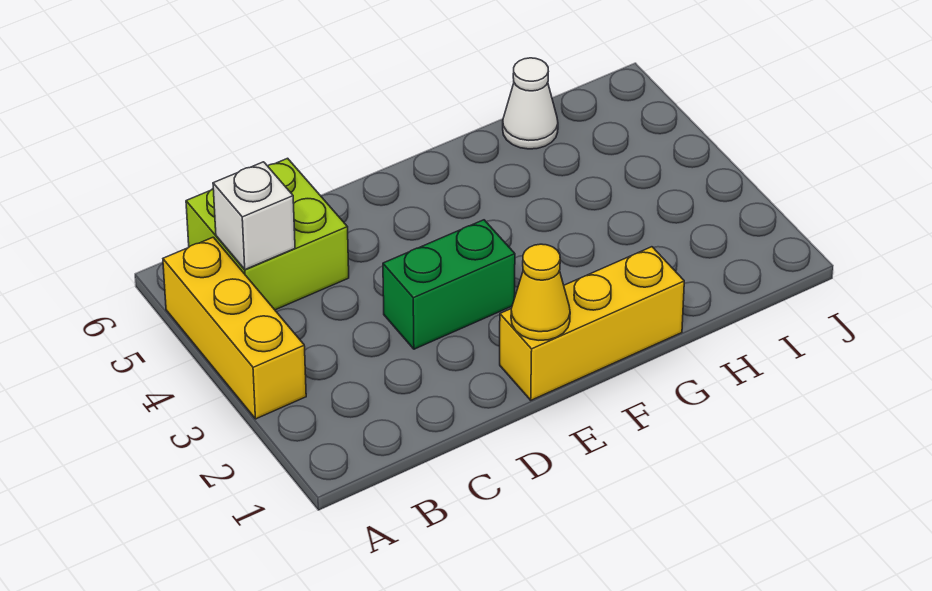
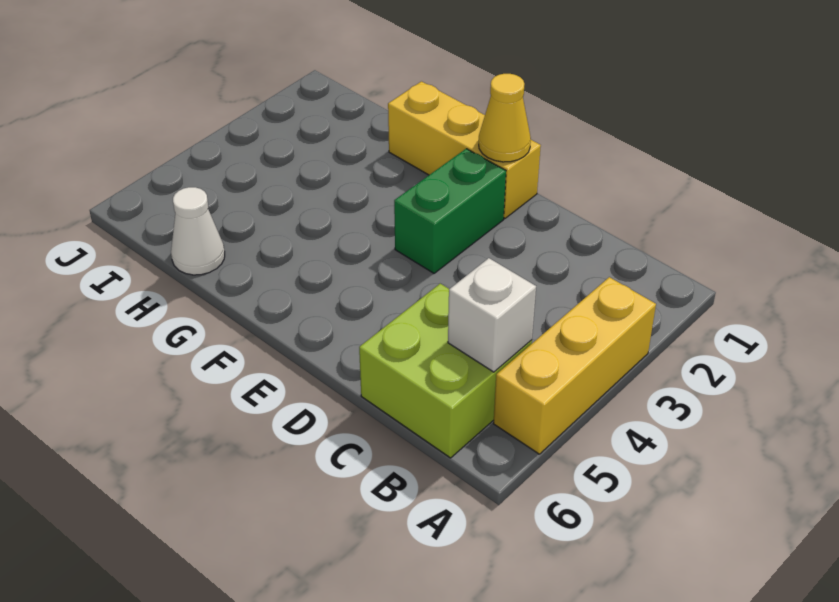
green brick D3:E3 level 1 -> green brick E2:E3 level 1

